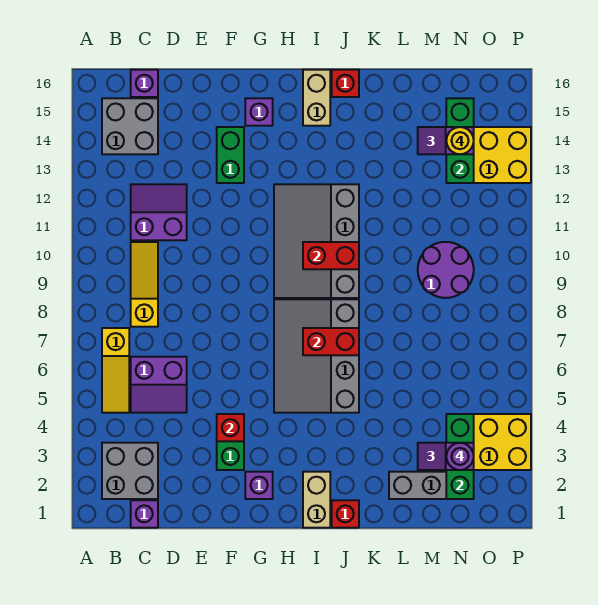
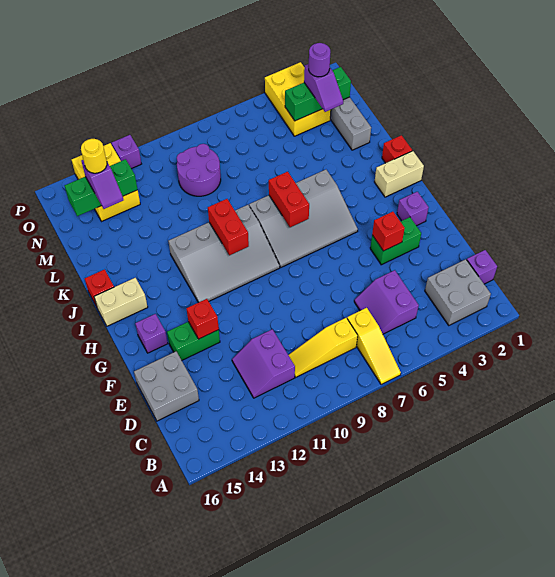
yellow slope B5:B7 level 1 top 7 -> yellow slope A7:C7 level 1 top C
grey brick B14:C15 level 1 -> grey brick D15:E16 level 1
purple slope C5:D6 level 1 top 6 -> purple slope C5:D6 level 1 top 5
purple brick C16 level 1 -> purple brick P12 level 1
none -> red brick F13 level 2

